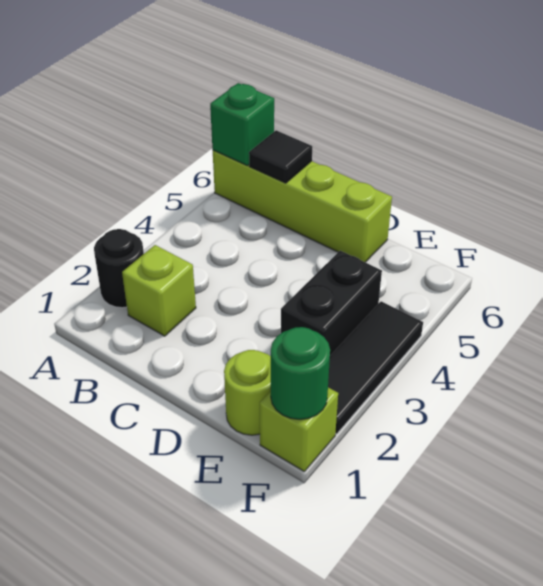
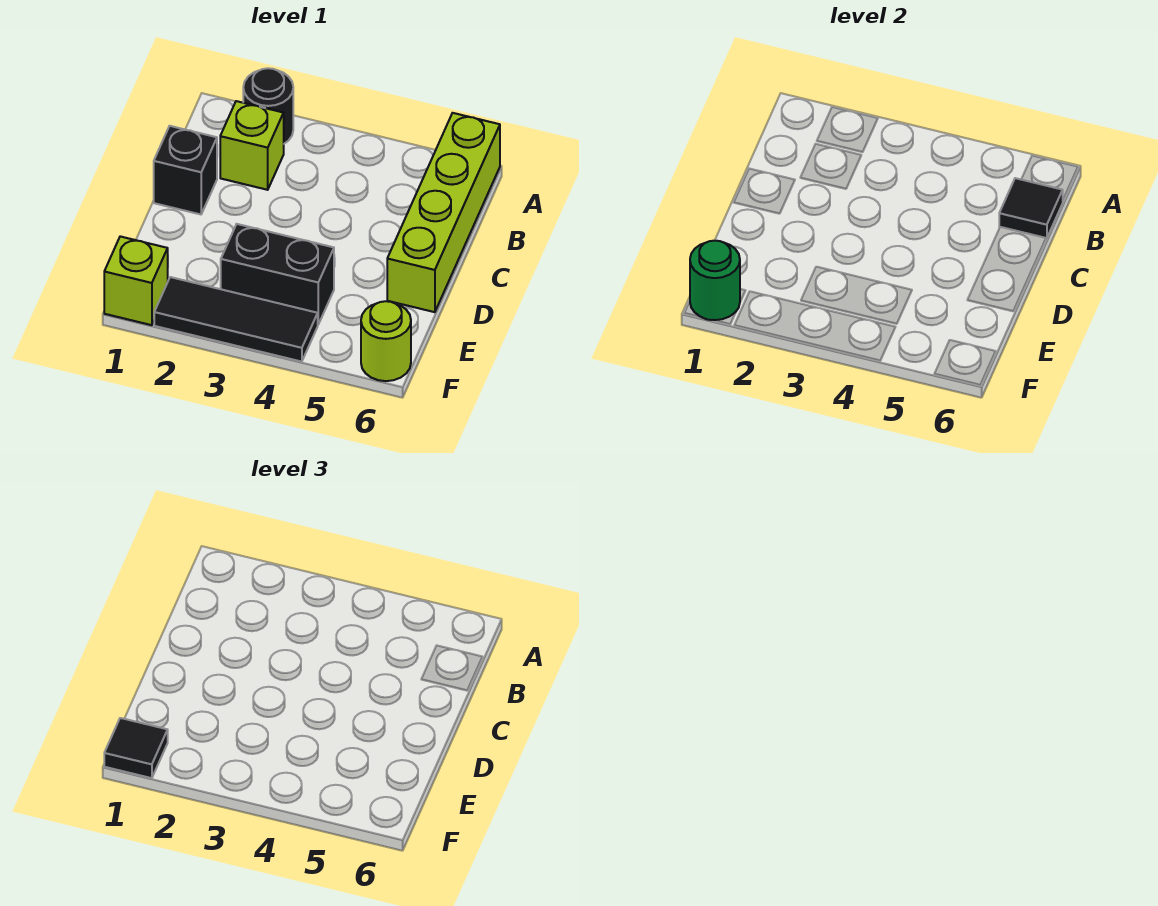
green brick A6 level 2 -> none
none -> black brick C1 level 1
lime round brick E1 level 1 -> lime round brick F6 level 1
none -> black tile F1 level 3

